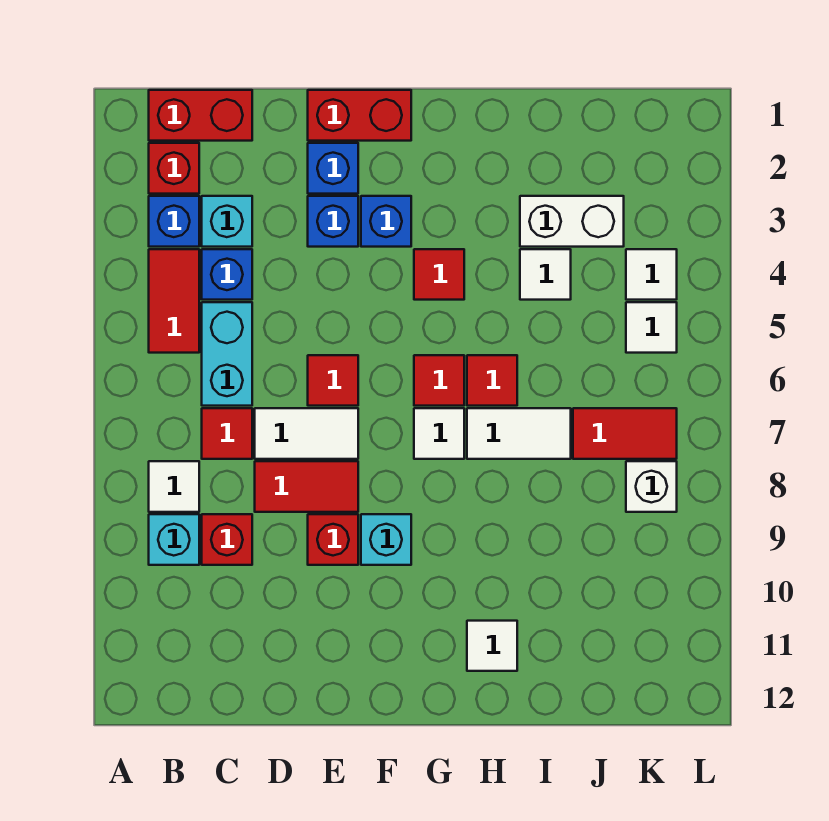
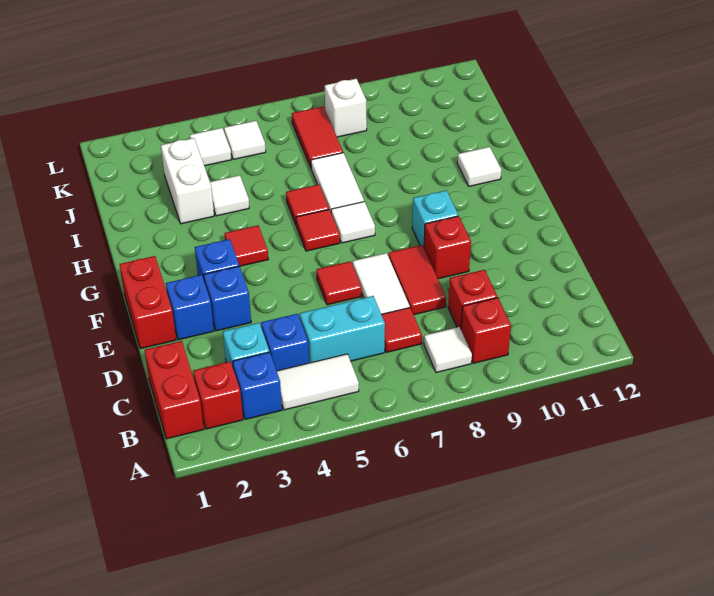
red tile B4:B5 level 1 -> white tile B4:B5 level 1
cyan brick B9 level 1 -> red brick B9 level 1

